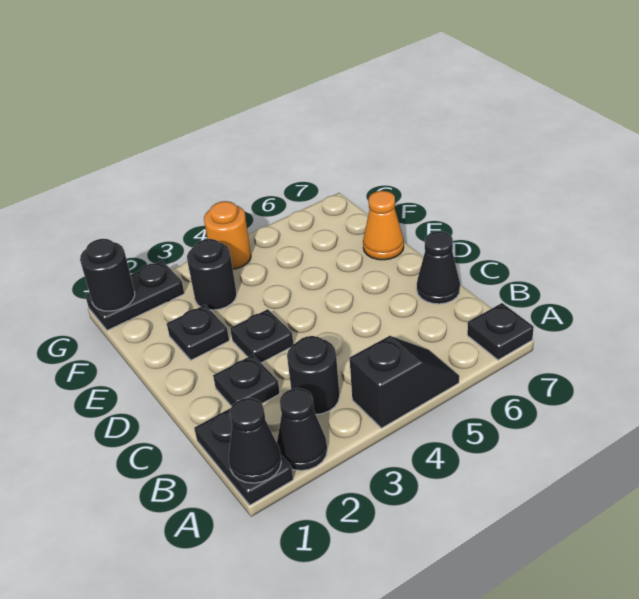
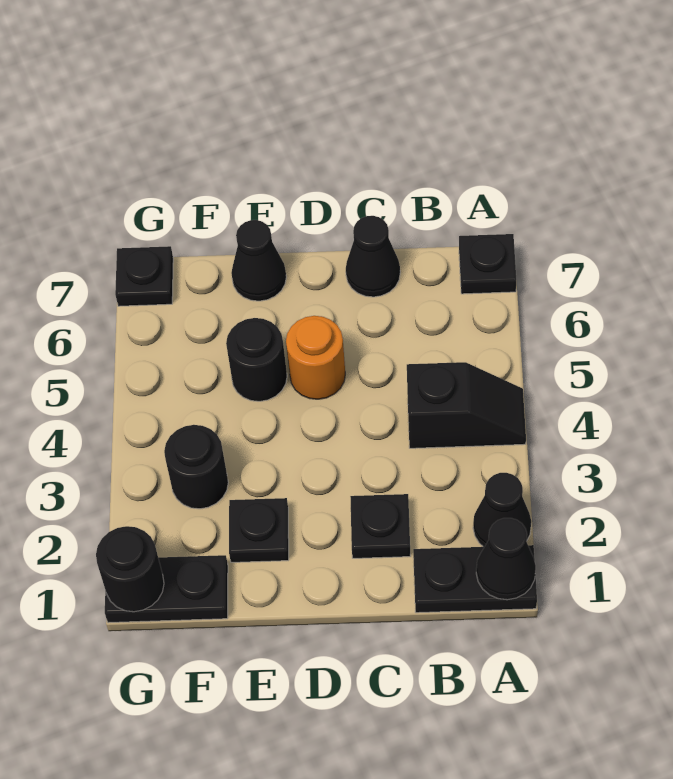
black slope A4:A5 level 1 top 4 -> black slope A4:B4 level 1 top B
black round brick B3 level 1 -> black round brick E5 level 1
black plate D3 level 1 -> black plate G7 level 1
orange cone E7 level 1 -> black cone E7 level 1
black plate G1:G2 level 1 -> black plate F1:G1 level 1
orange round brick G4 level 1 -> orange round brick D5 level 1

